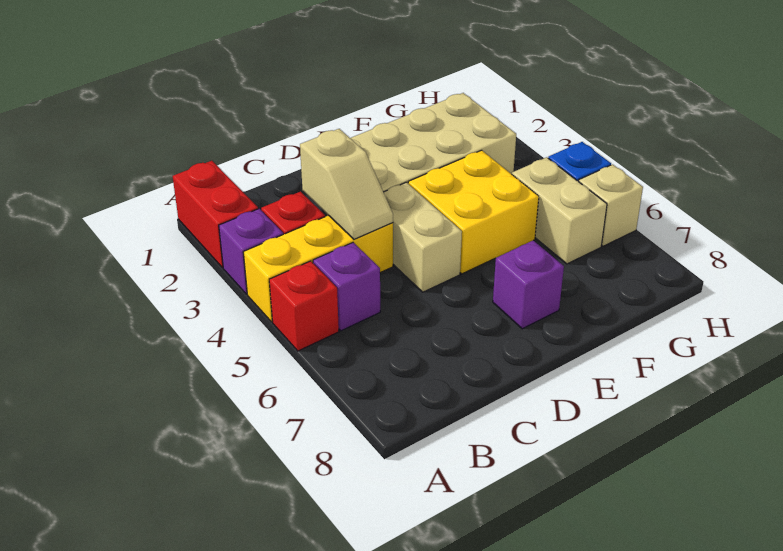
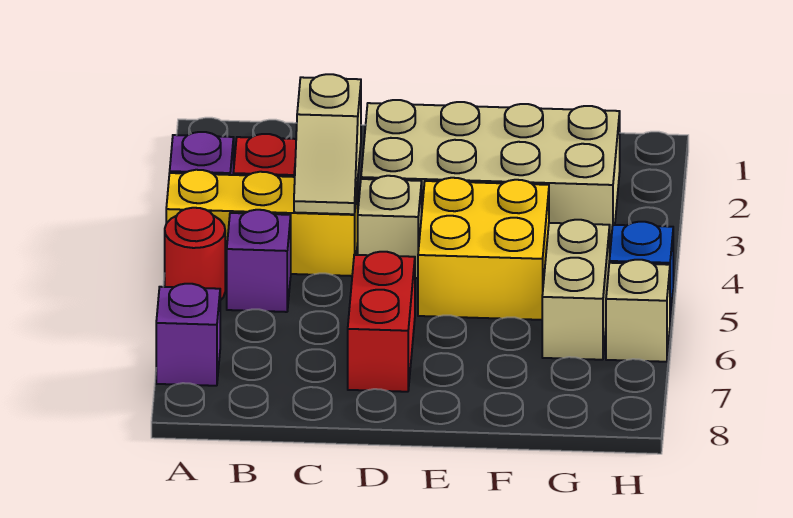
red brick A1:A2 level 1 -> red brick D6:D7 level 1
red brick A5 level 1 -> red round brick A5 level 1
tan brick D4:D5 level 1 -> tan brick D4 level 1
purple brick E7 level 1 -> purple brick A7 level 1

